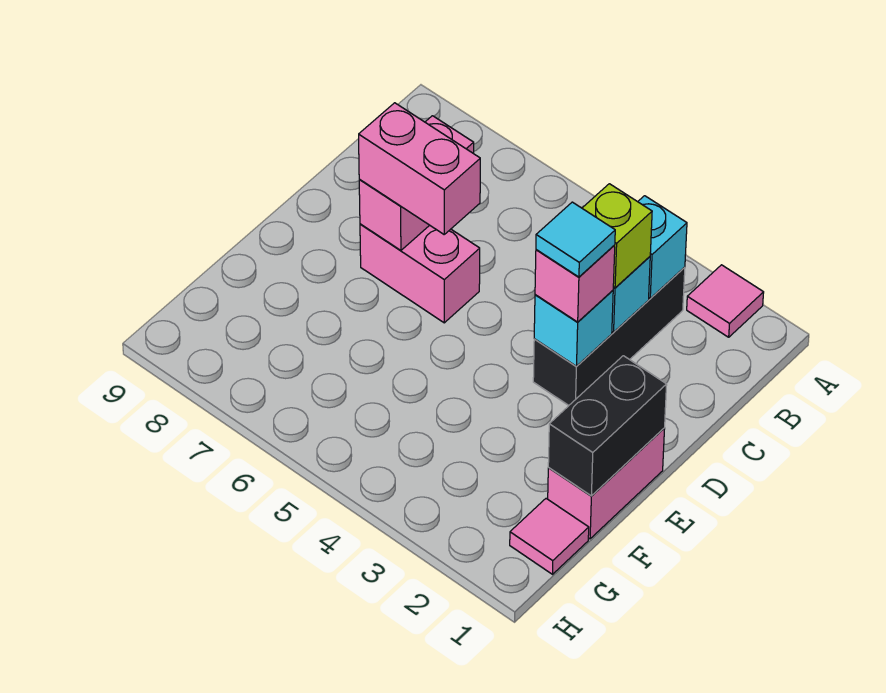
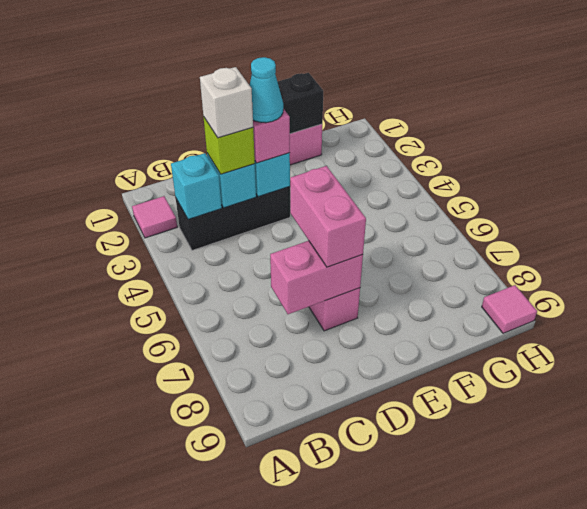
none -> white brick C3 level 4
cyan tile D3 level 4 -> cyan cone D3 level 4
pink tile G1 level 1 -> pink tile H9 level 1

